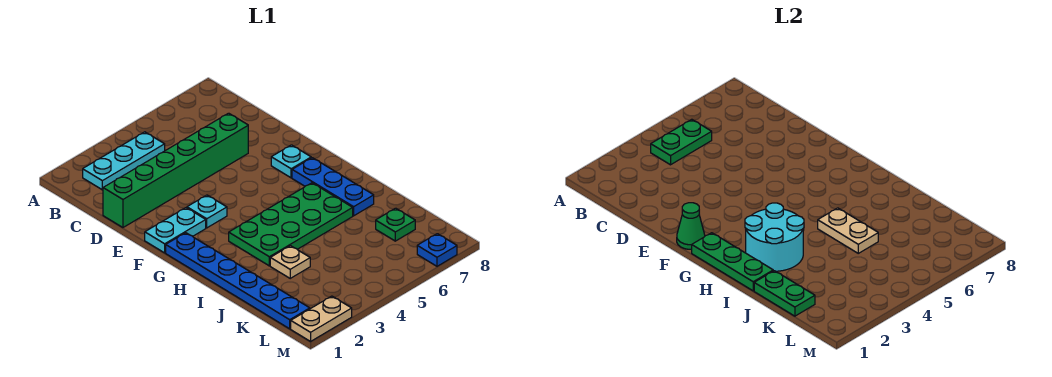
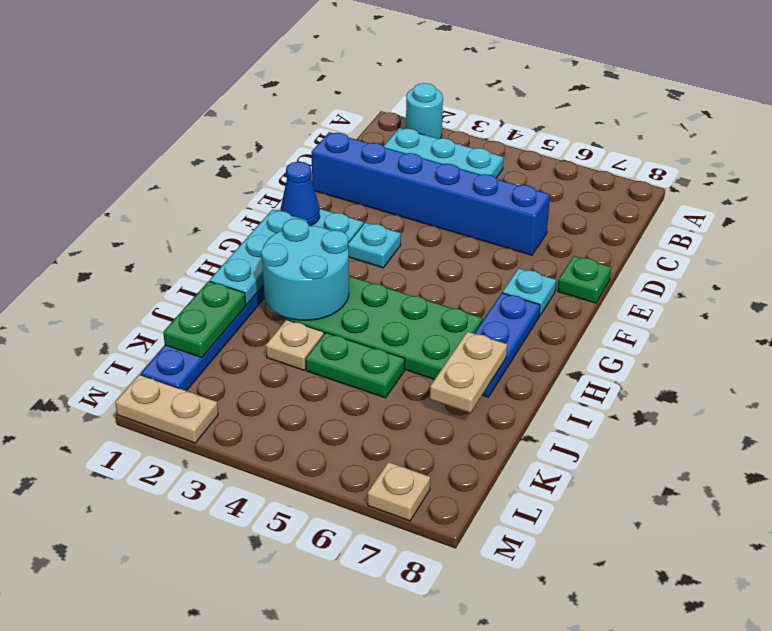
none -> cyan round brick A2 level 1
green plate B4:B5 level 2 -> green plate J4:J5 level 1
green brick D1:D6 level 1 -> blue brick D1:D6 level 1
green cone F1 level 2 -> blue cone F1 level 2
green plate G1:I1 level 2 -> cyan plate G1:I1 level 2
tan plate I5:J5 level 2 -> tan plate I7:J7 level 2
green plate K7 level 1 -> green plate E8 level 1
blue plate M7 level 1 -> tan plate M7 level 1

